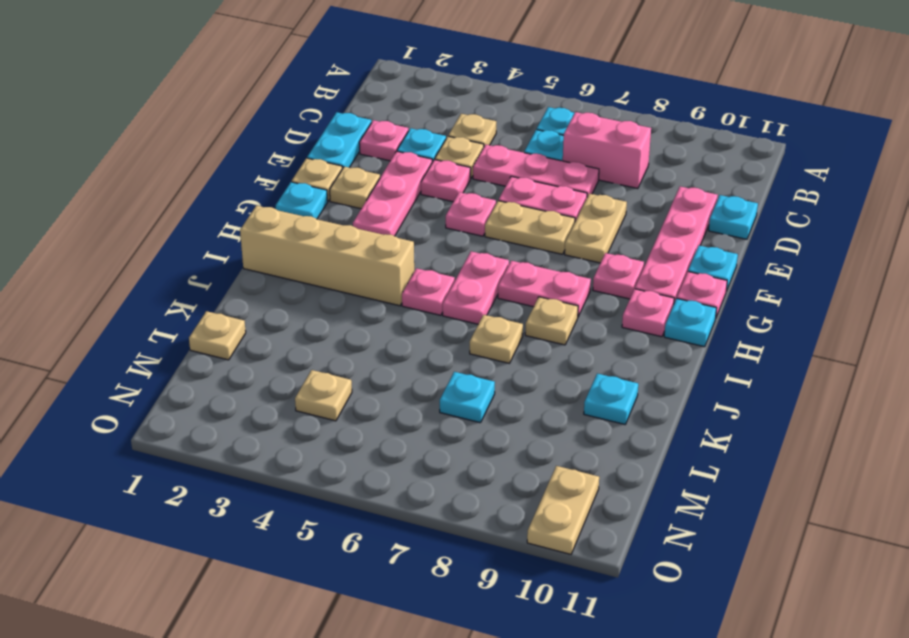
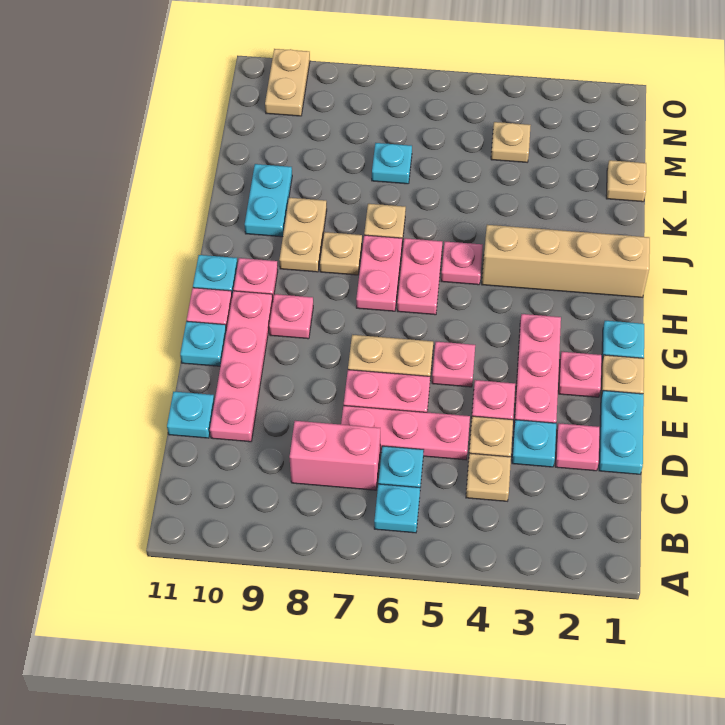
tan plate E8:F8 level 1 -> tan plate I9:J9 level 1
tan plate F2 level 1 -> pink plate F2 level 1
pink plate H7:H8 level 1 -> pink plate H7:I7 level 1
cyan plate K10 level 1 -> cyan plate J10:K10 level 1

